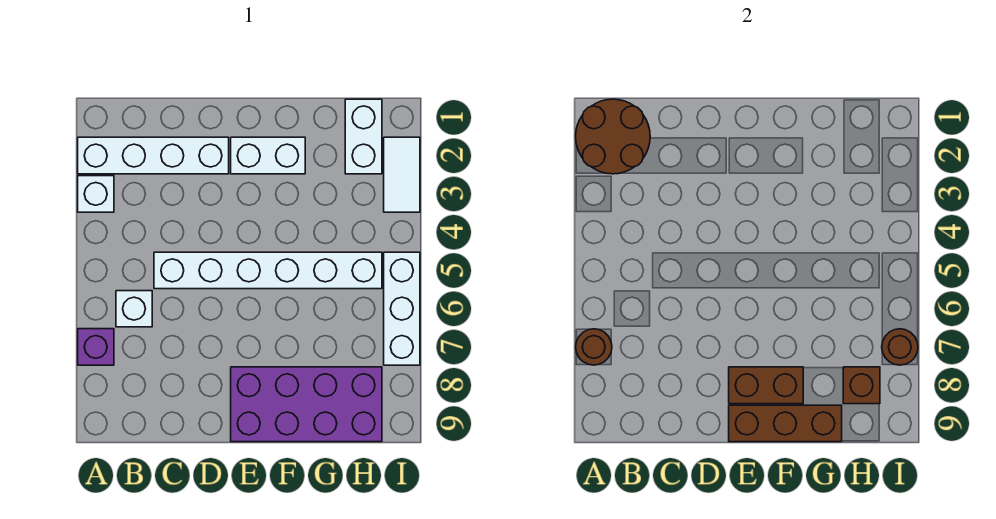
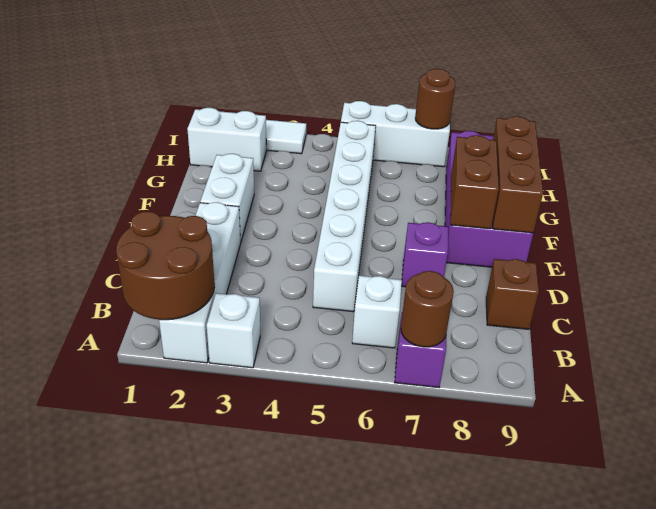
none -> purple brick D7 level 1
brown brick H8 level 2 -> brown brick C9 level 1

